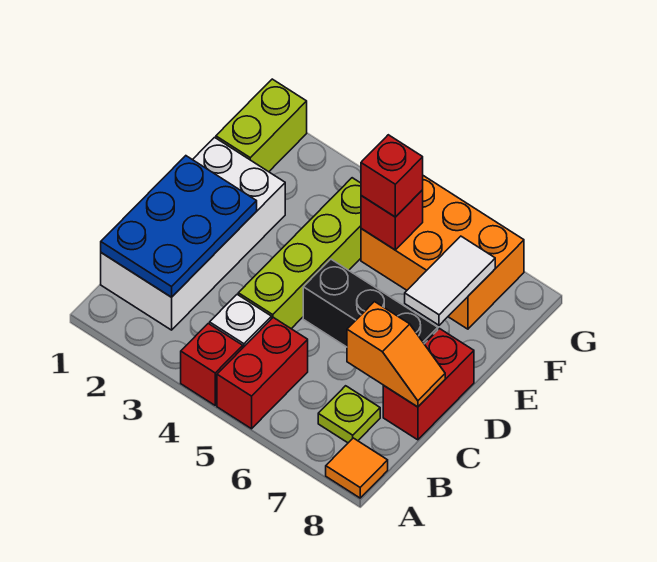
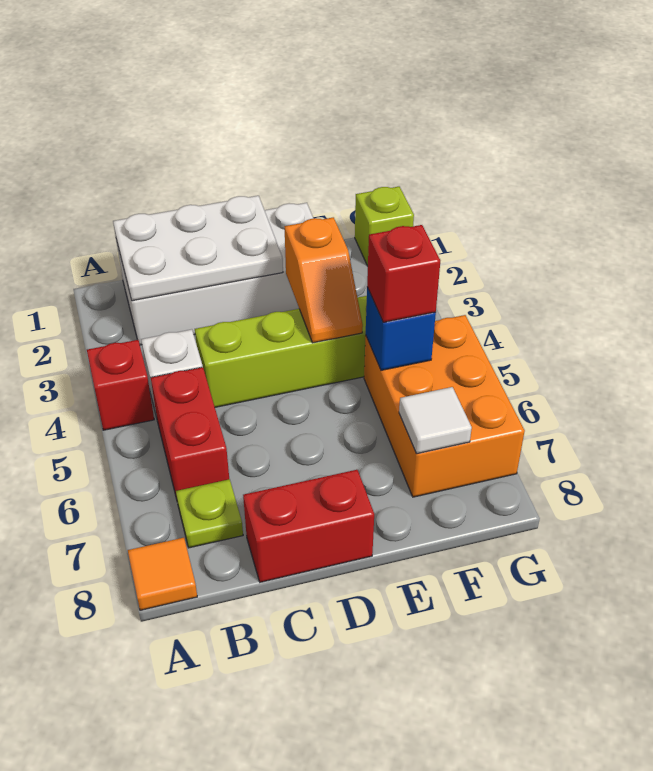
red brick A5:B5 level 1 -> red brick B5:B6 level 1
blue plate B1:D2 level 2 -> white plate B1:D2 level 2
orange slope C7:C8 level 2 top 7 -> orange slope E3:E4 level 2 top 3
black brick D5:D7 level 1 -> none
white tile E7:F7 level 2 -> white tile F7 level 2
lime brick F1:G1 level 1 -> lime brick G1 level 1
red brick F5 level 2 -> blue brick F5 level 2

